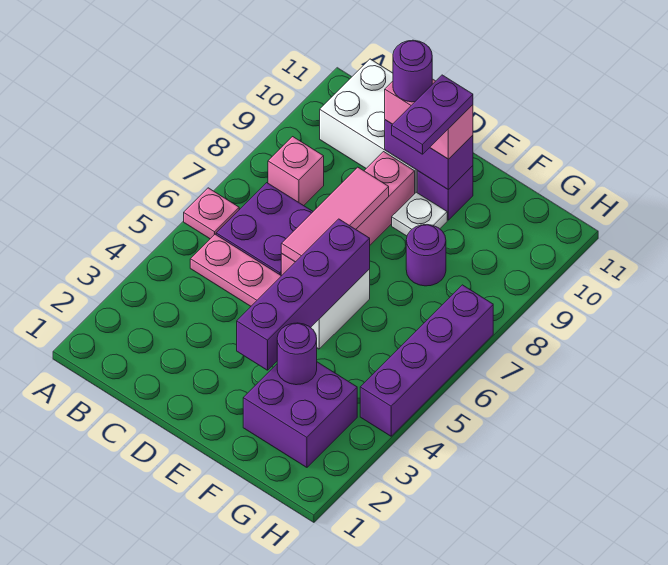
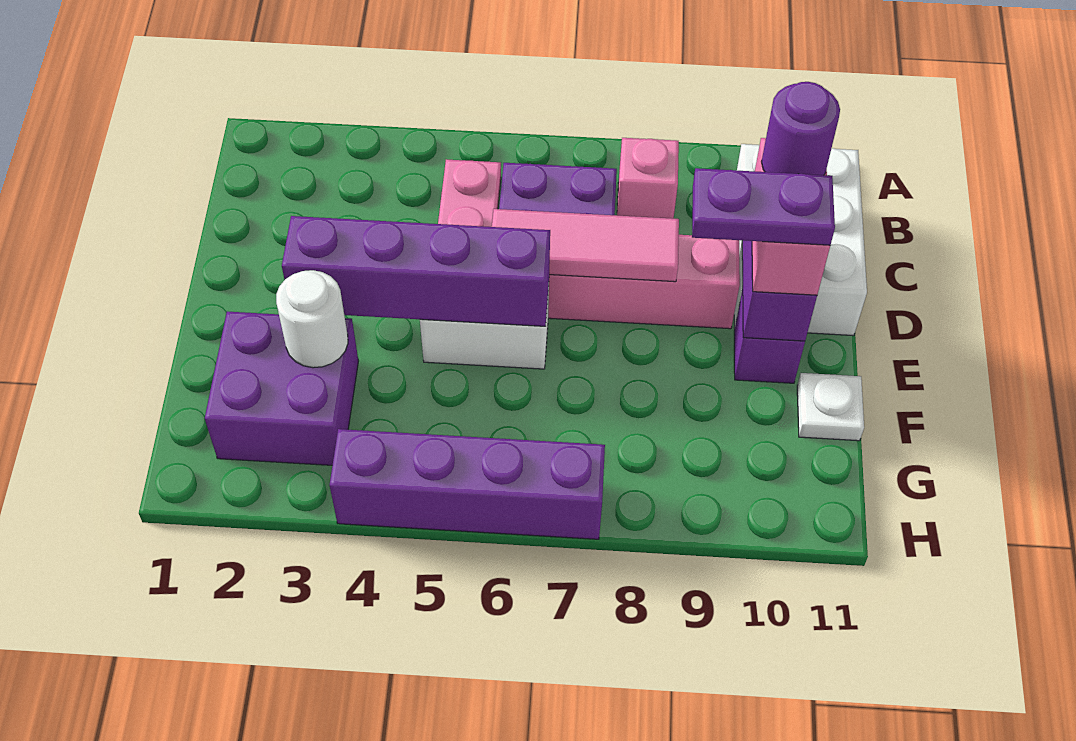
pink plate A6 level 1 -> none
white plate E9 level 1 -> white plate F11 level 1
purple round brick F3 level 2 -> white round brick F3 level 2
purple round brick F8 level 1 -> none

